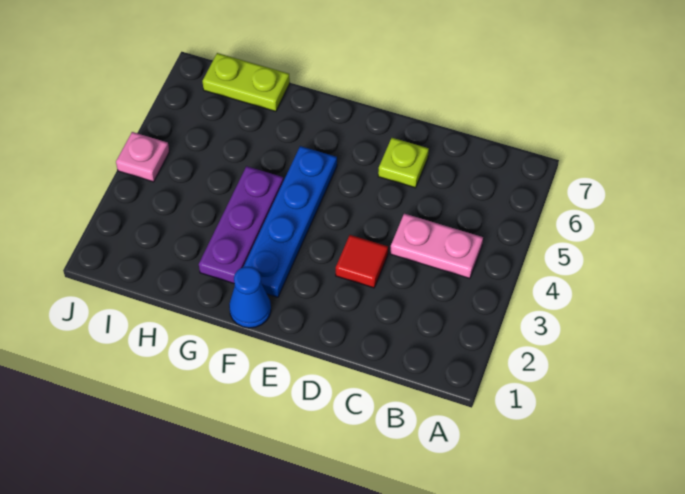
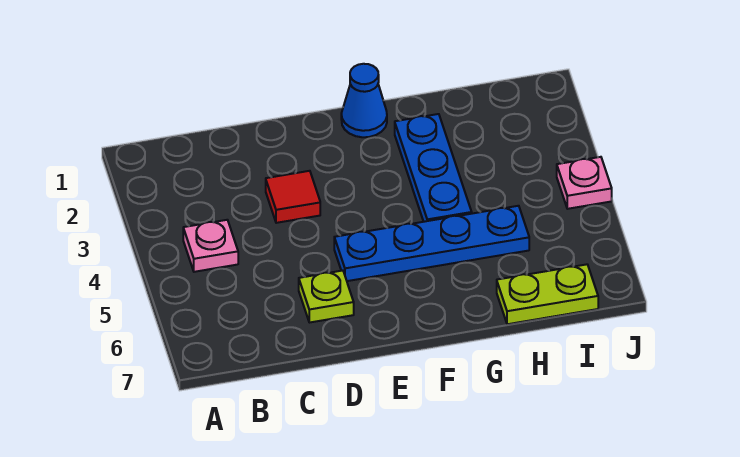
pink plate B4:C4 level 1 -> pink plate B4 level 1
blue plate F2:F5 level 1 -> blue plate E5:H5 level 1
purple plate G2:G4 level 1 -> blue plate G2:G4 level 1

